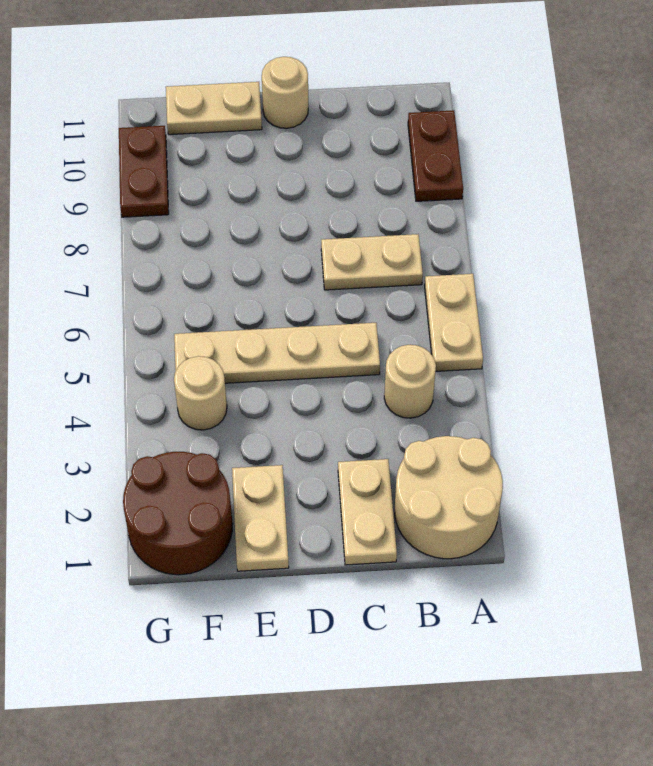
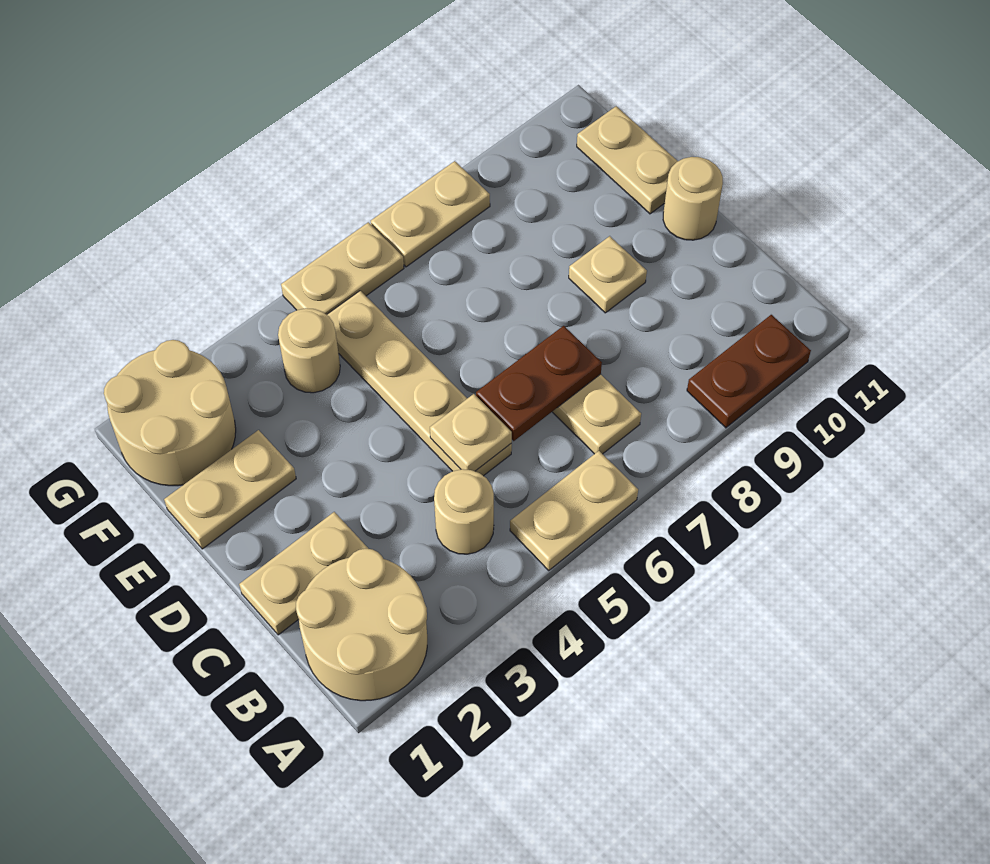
none -> tan plate C5 level 2
none -> tan plate D9 level 1
brown round brick F1:G2 level 1 -> tan round brick F1:G2 level 1
none -> tan plate G5:G6 level 1
none -> tan plate G7:G8 level 1
brown plate G9:G10 level 1 -> brown plate C6:C7 level 2

